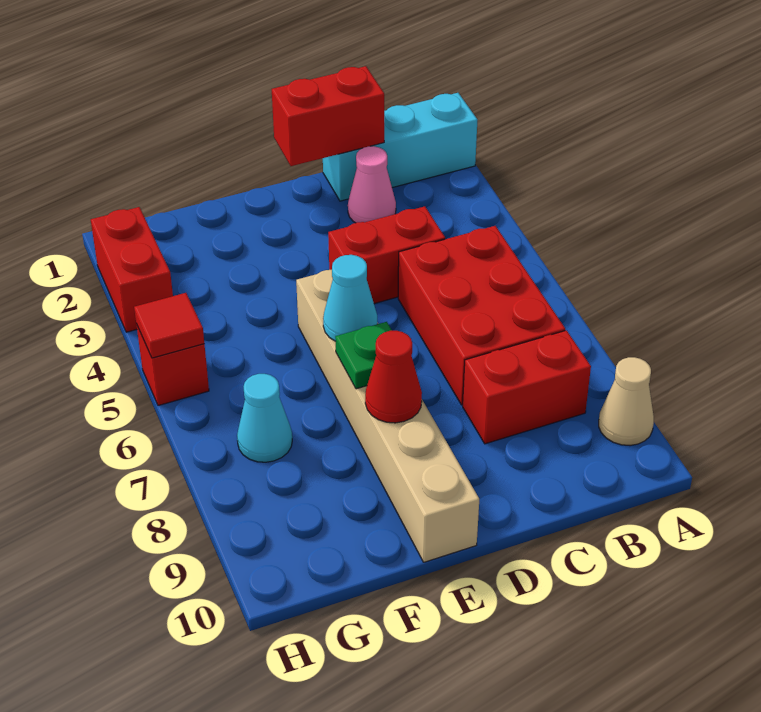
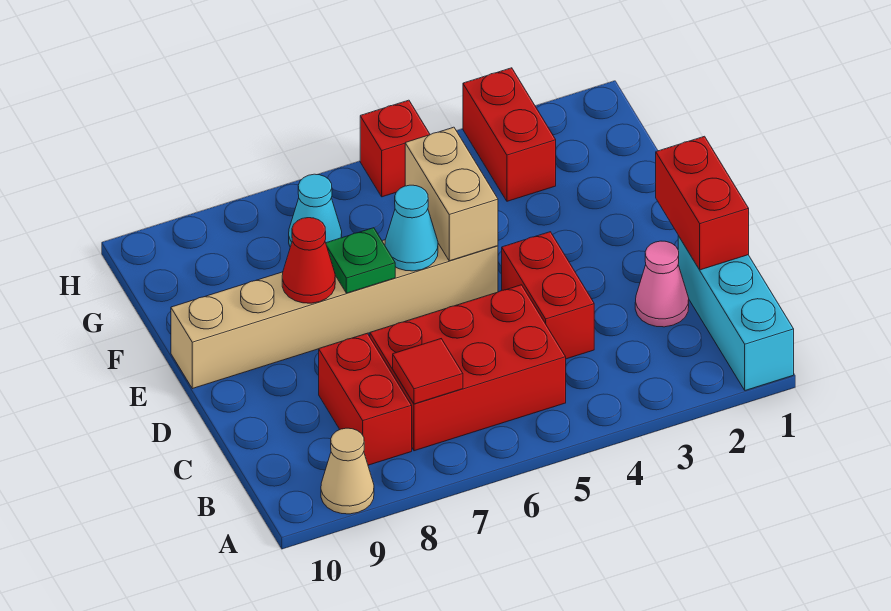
none -> tan brick E5:F5 level 2
red brick H2:H3 level 1 -> red brick G3:H3 level 1
red tile H5 level 2 -> red tile B7 level 2

